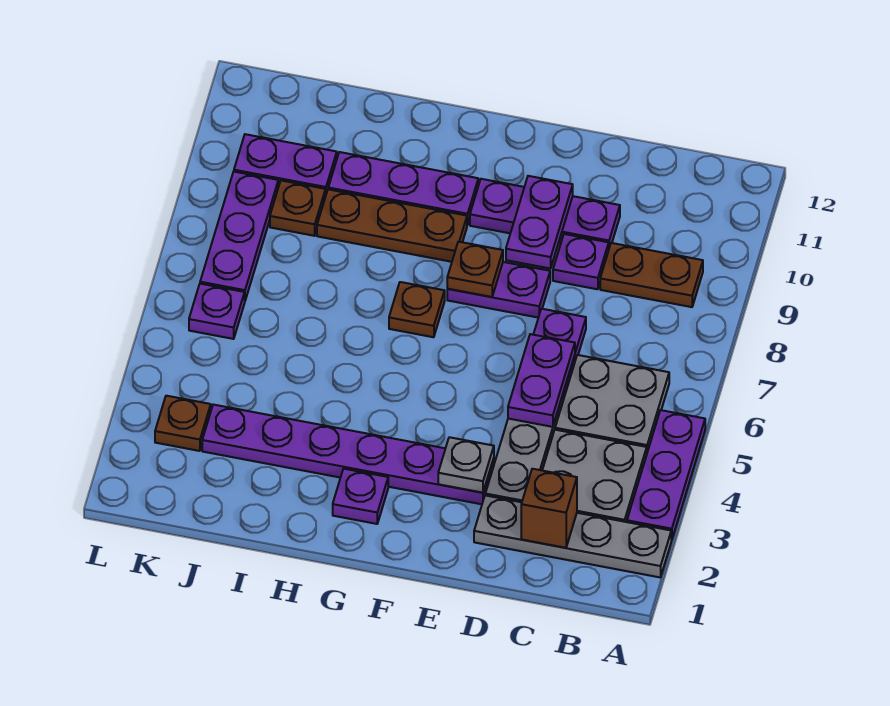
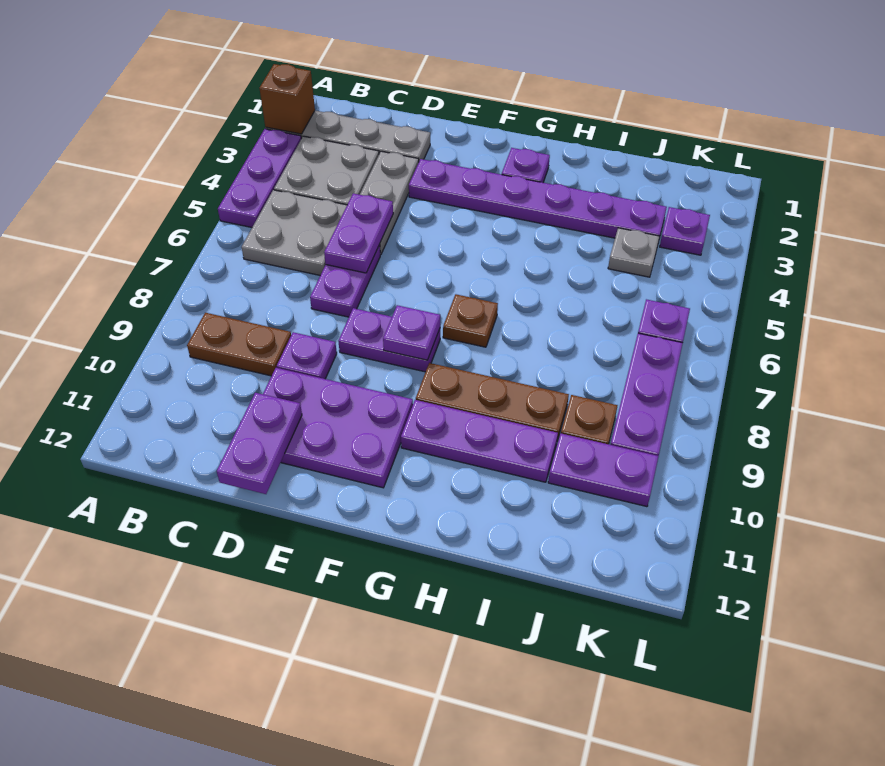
brown brick C2 level 2 -> brown brick A2 level 2
purple plate D10:F10 level 1 -> purple plate D10:F11 level 1
grey plate E3 level 2 -> grey plate J4 level 1
purple plate E9:E10 level 2 -> purple plate D11:D12 level 2
brown plate F8 level 2 -> purple plate F8 level 2
brown plate K3 level 1 -> purple plate K3 level 1

